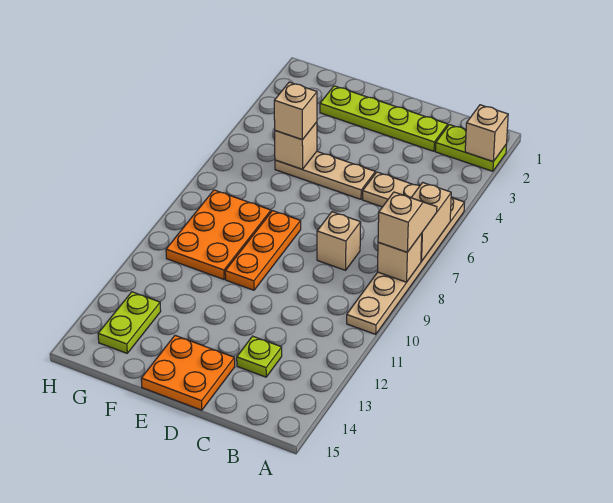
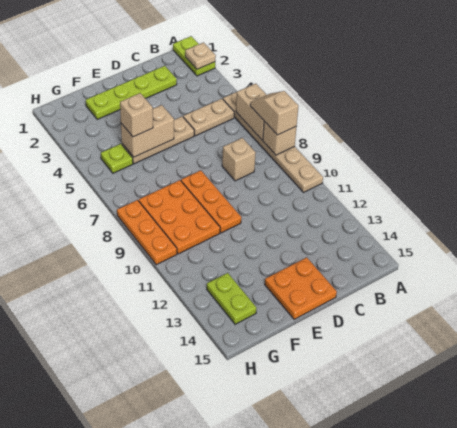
lime plate A2:B2 level 1 -> lime plate A1:A2 level 1
tan brick A2 level 2 -> tan plate A2 level 2
lime plate C13 level 1 -> lime plate G5 level 1
tan brick F5 level 2 -> tan brick E5:F5 level 2
none -> orange plate H8:H10 level 1

